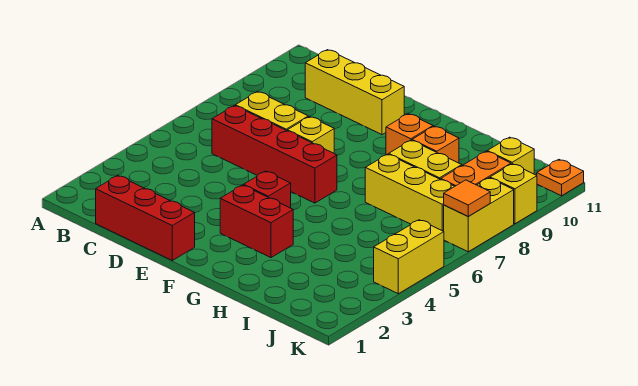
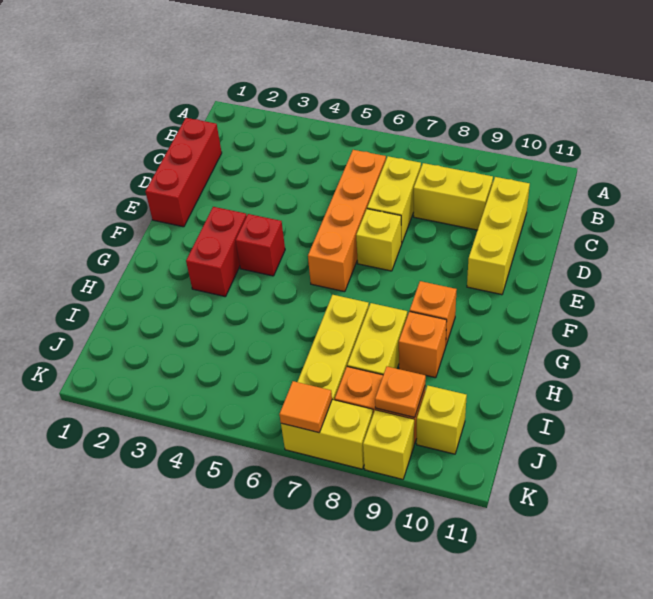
red brick C6:F6 level 1 -> orange brick C6:F6 level 1
yellow brick K4:K5 level 1 -> yellow brick C8:C9 level 1
orange plate K11 level 1 -> orange plate J9 level 2

